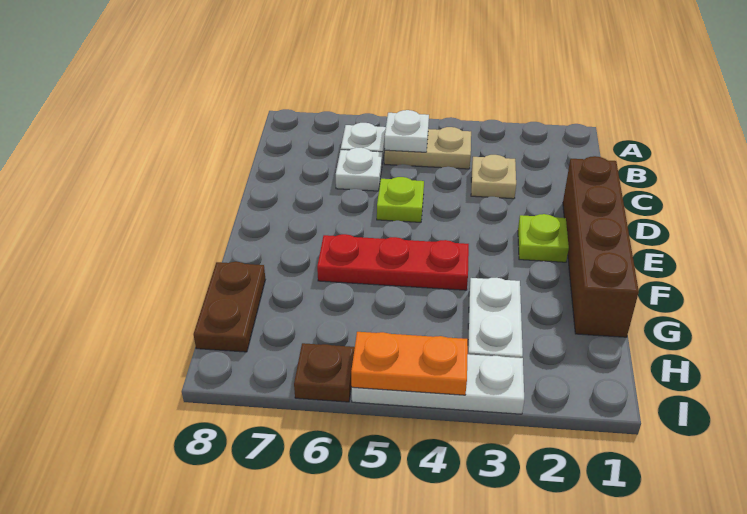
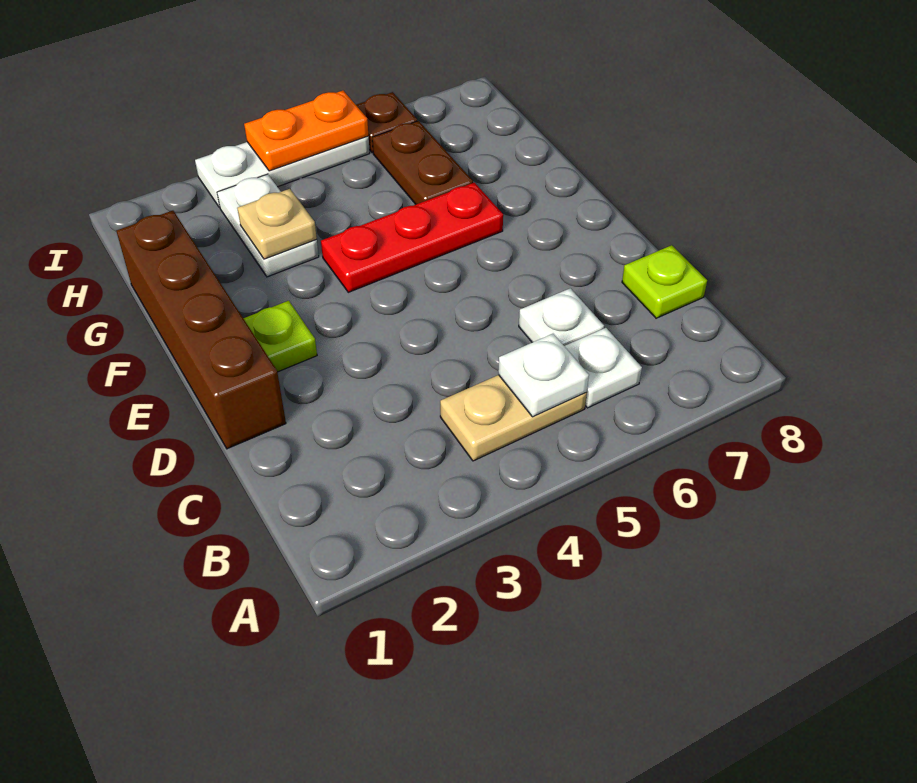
tan plate C3 level 1 -> tan plate G3 level 2
lime plate D5 level 1 -> lime plate C8 level 1
brown plate G8:H8 level 1 -> brown plate G6:H6 level 1

